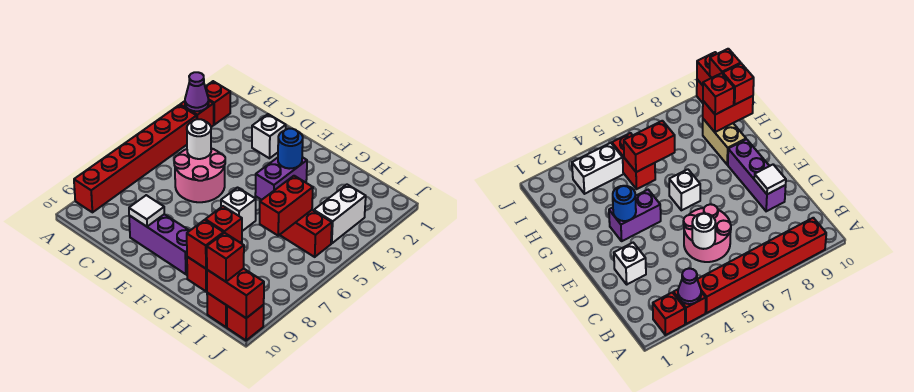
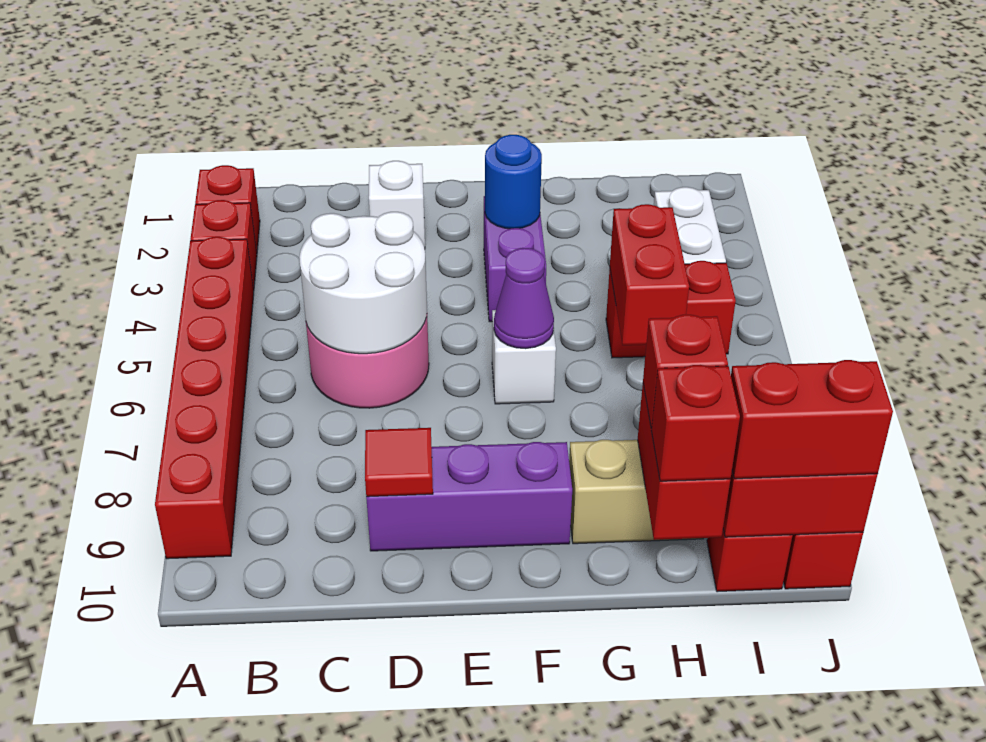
purple cone A3 level 2 -> purple cone F6 level 2
white round brick C5 level 2 -> white round brick C5:D6 level 2
white tile D9 level 2 -> red tile D9 level 2
red brick I10 level 3 -> red brick I10:J10 level 3

